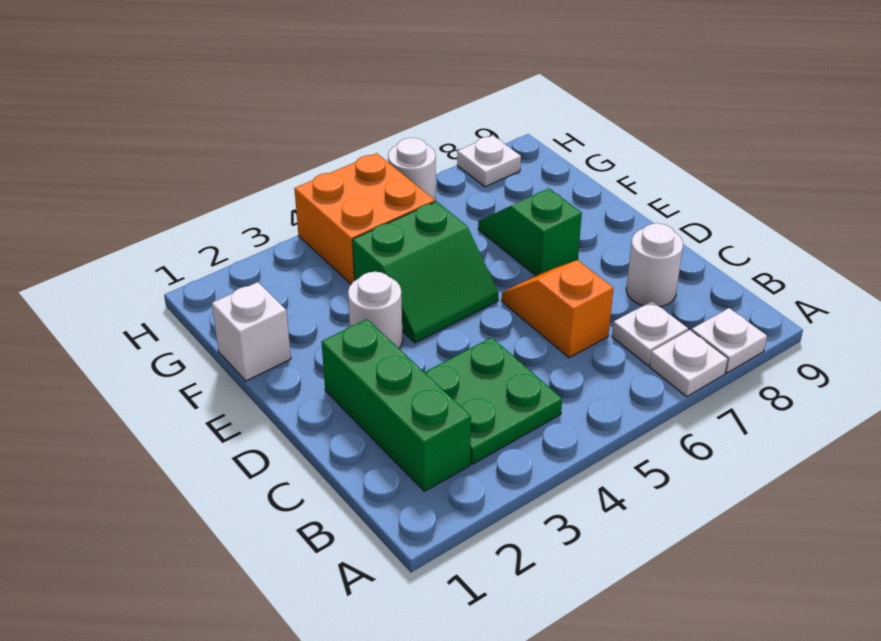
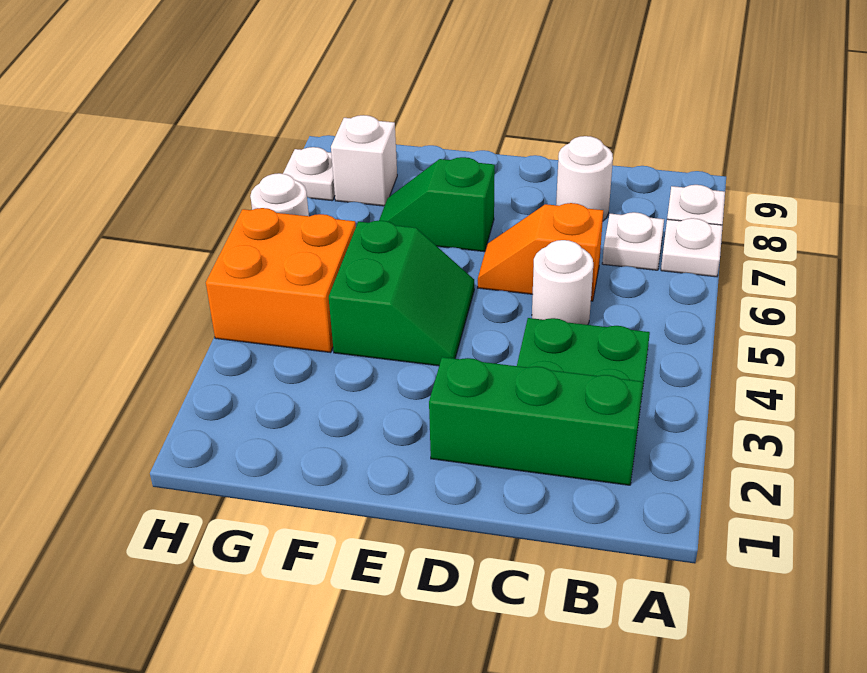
white round brick E3 level 1 -> white round brick C5 level 1
white brick F1 level 1 -> white brick G8 level 1

